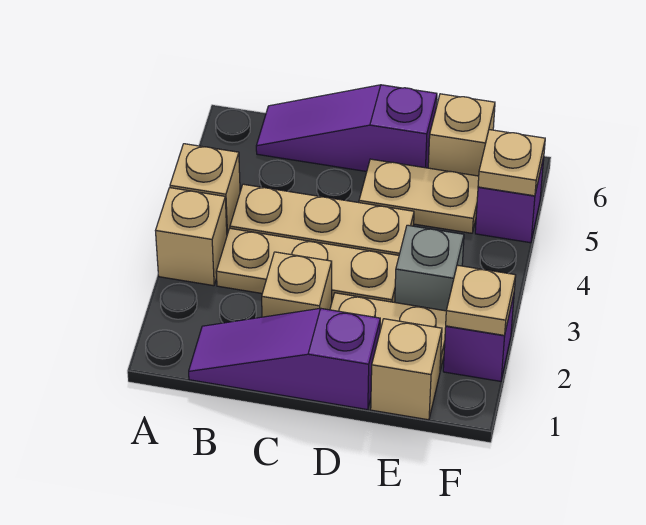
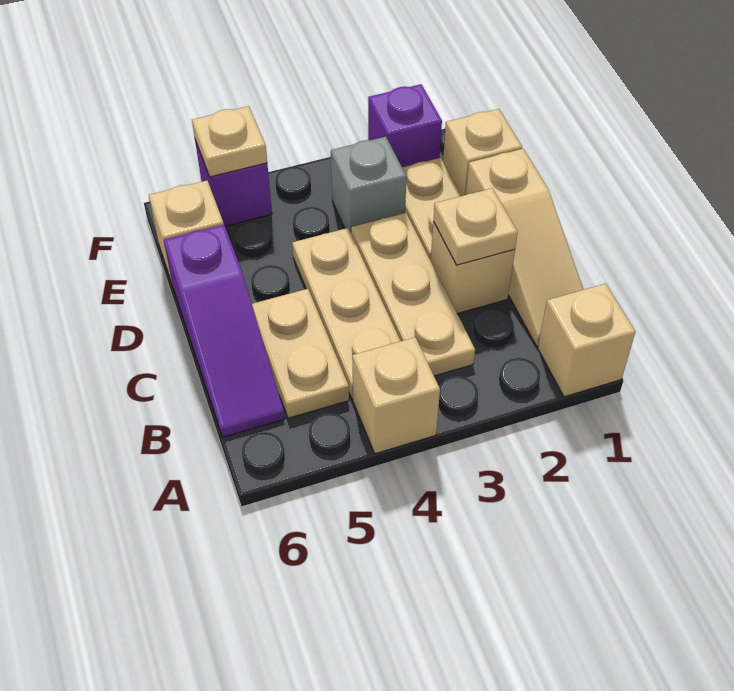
tan brick A3 level 1 -> tan brick A1 level 1
purple slope B1:D1 level 1 top D -> tan slope B1:D1 level 1 top D
tan plate D5:E5 level 1 -> tan plate B5:C5 level 1
tan plate F2 level 2 -> tan plate C2 level 2

